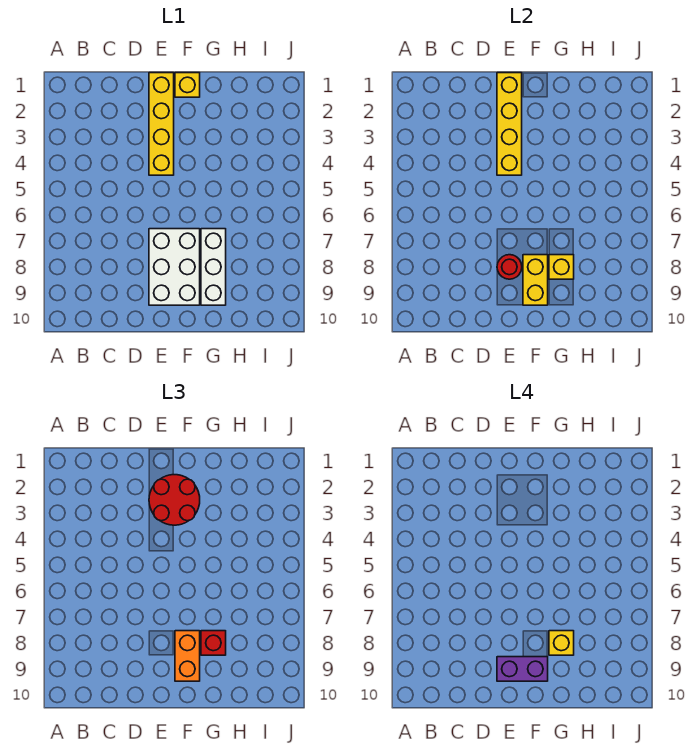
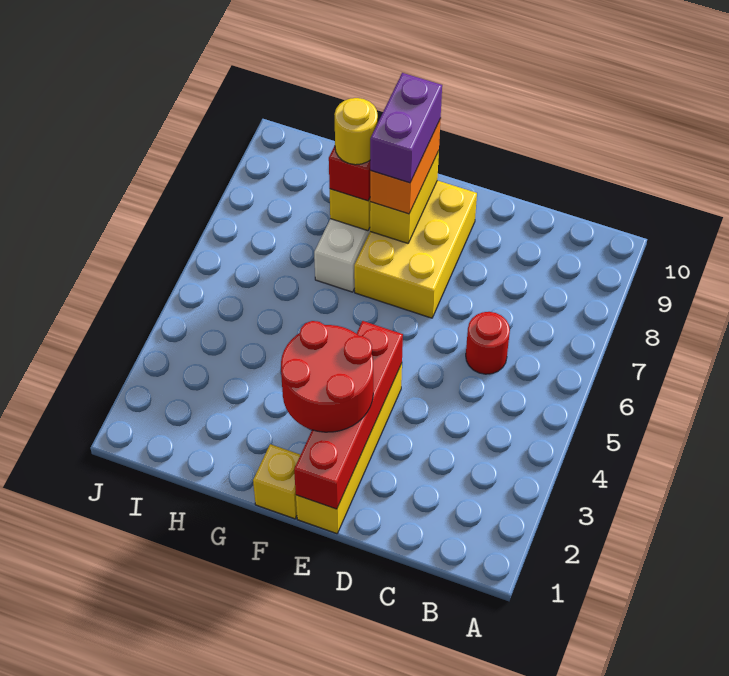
yellow brick E1:E4 level 2 -> red brick E1:E4 level 2
white brick E7:F9 level 1 -> yellow brick E7:F9 level 1
red round brick E8 level 2 -> red round brick C6 level 1
purple brick E9:F9 level 4 -> purple brick F8:F9 level 4
yellow brick G8 level 4 -> yellow round brick G8 level 4

